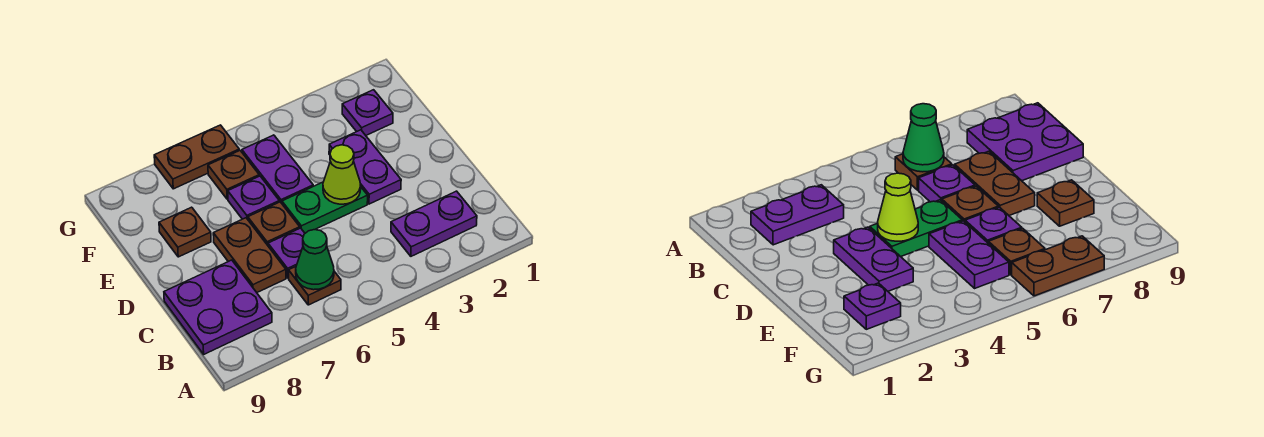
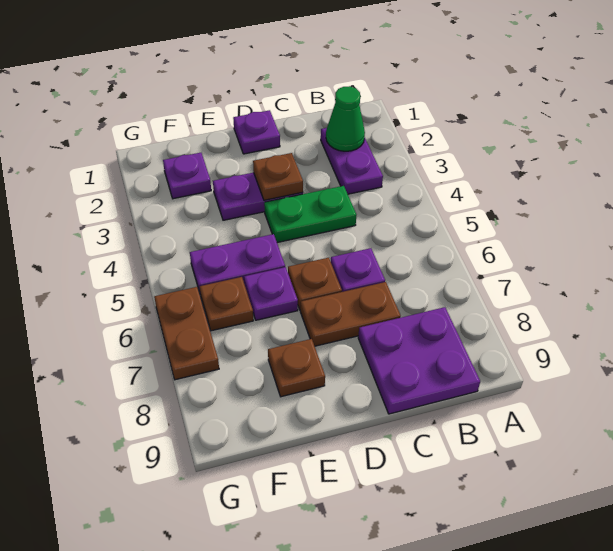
brown plate B6 level 1 -> brown plate D3 level 2
green cone B6 level 2 -> green cone B2 level 2
none -> purple plate D1 level 1
green plate D4:D5 level 1 -> green plate C4:D4 level 1
lime cone D4 level 2 -> none

